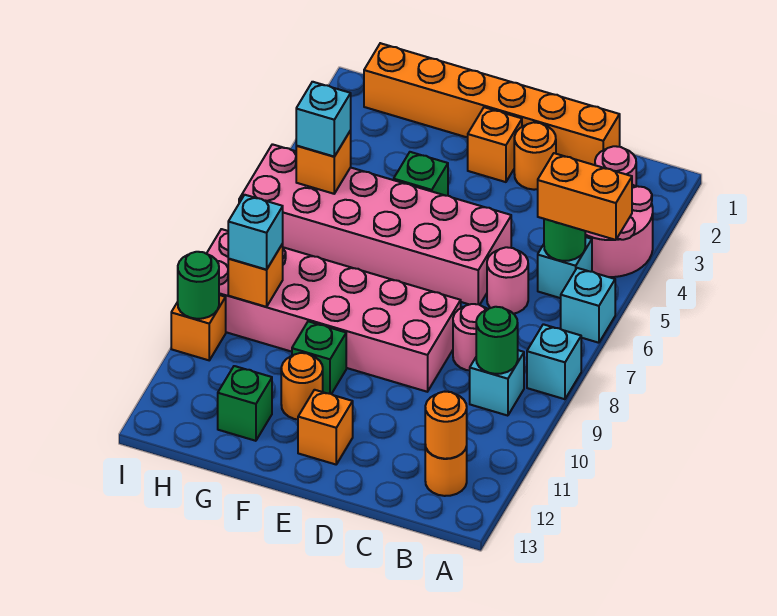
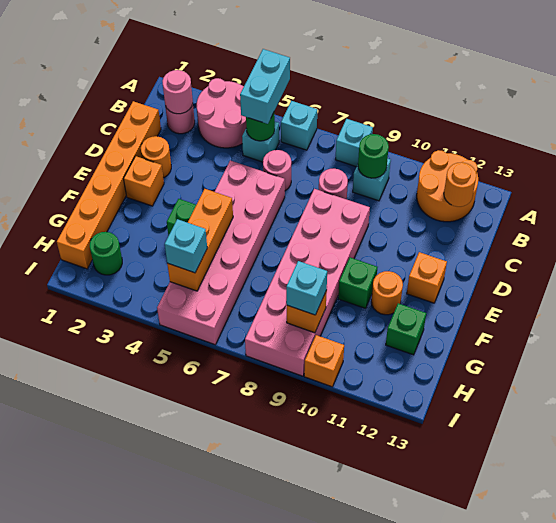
orange brick A5:B5 level 3 -> cyan brick A5:B5 level 3
none -> pink round brick B2 level 2
orange round brick B12 level 1 -> orange round brick A11:B12 level 1
orange brick H5 level 2 -> orange brick F5:H5 level 2
green round brick I10 level 2 -> green round brick H2 level 1

